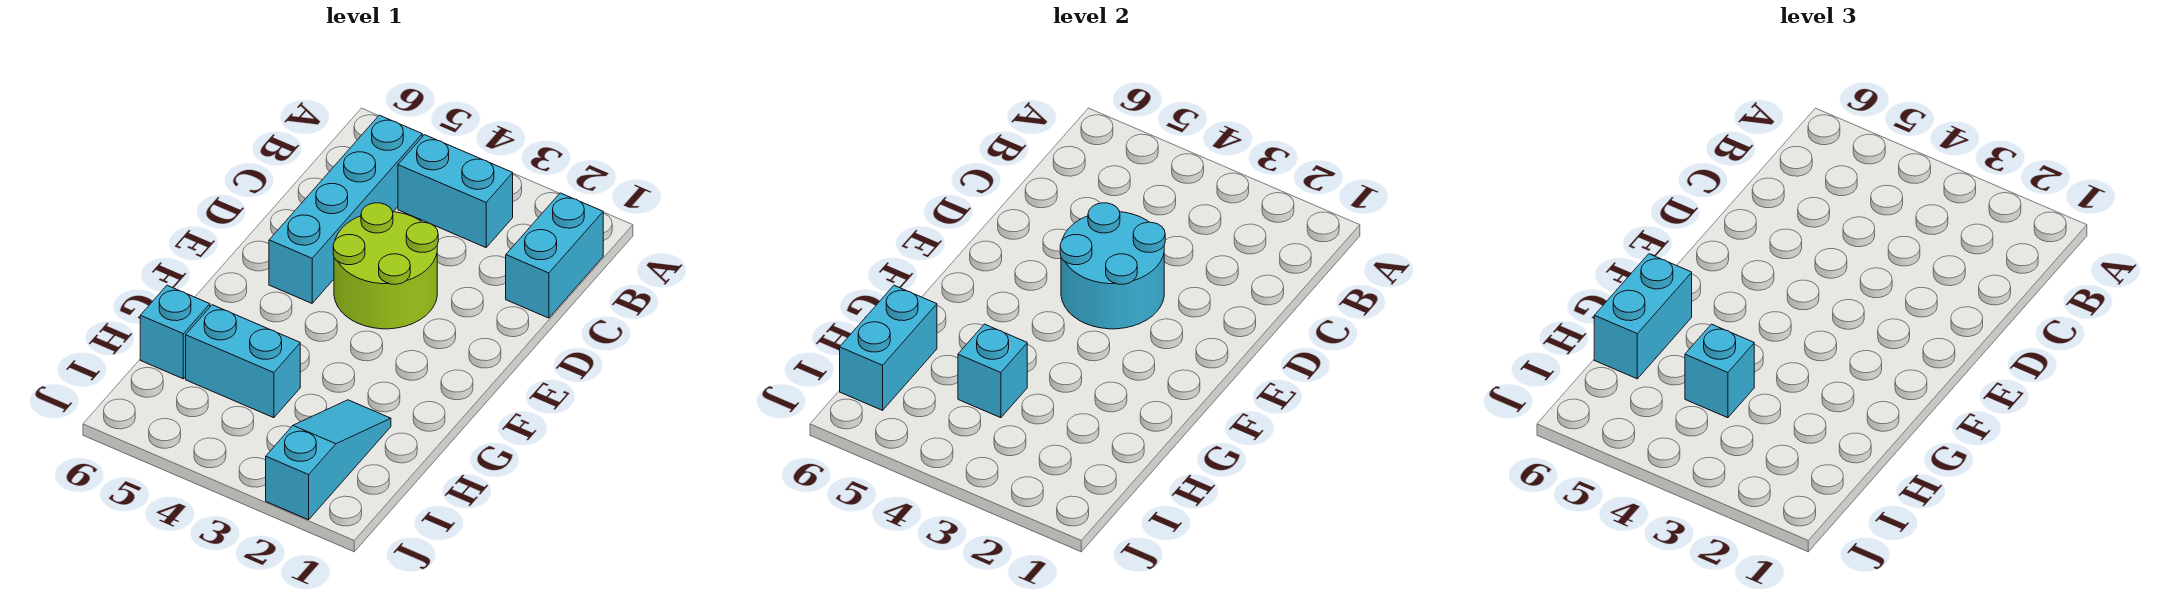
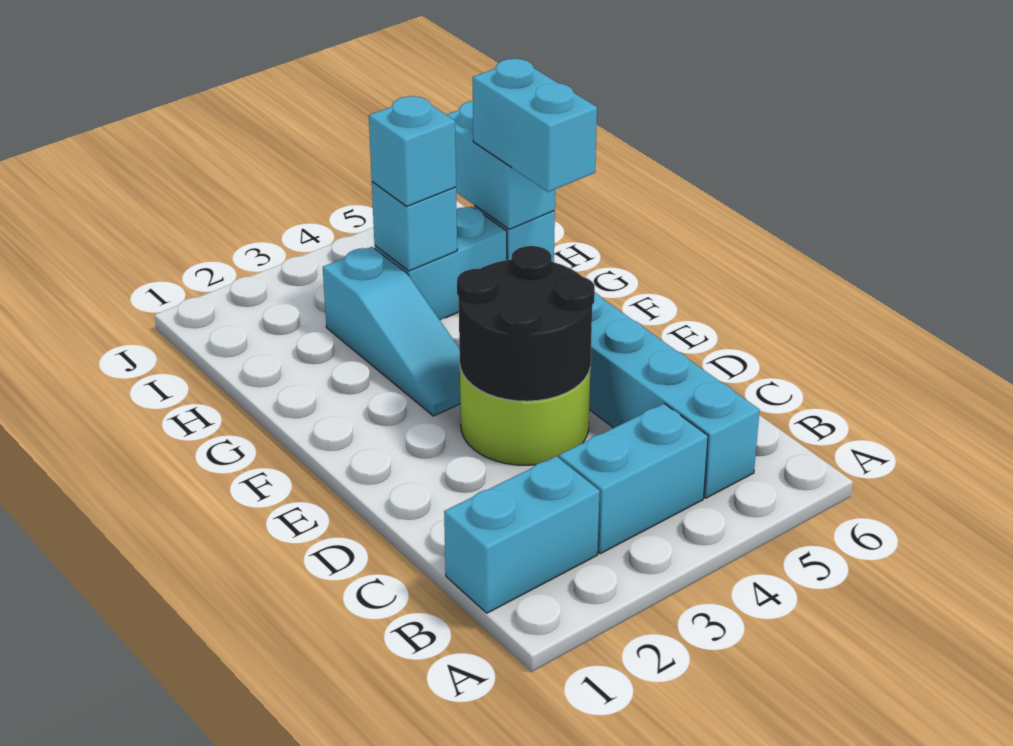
cyan brick B1:C1 level 1 -> cyan brick B1:B2 level 1
cyan round brick D3:E4 level 2 -> black round brick D3:E4 level 2
cyan slope H2:J2 level 1 top J -> cyan slope F3:H3 level 1 top H

